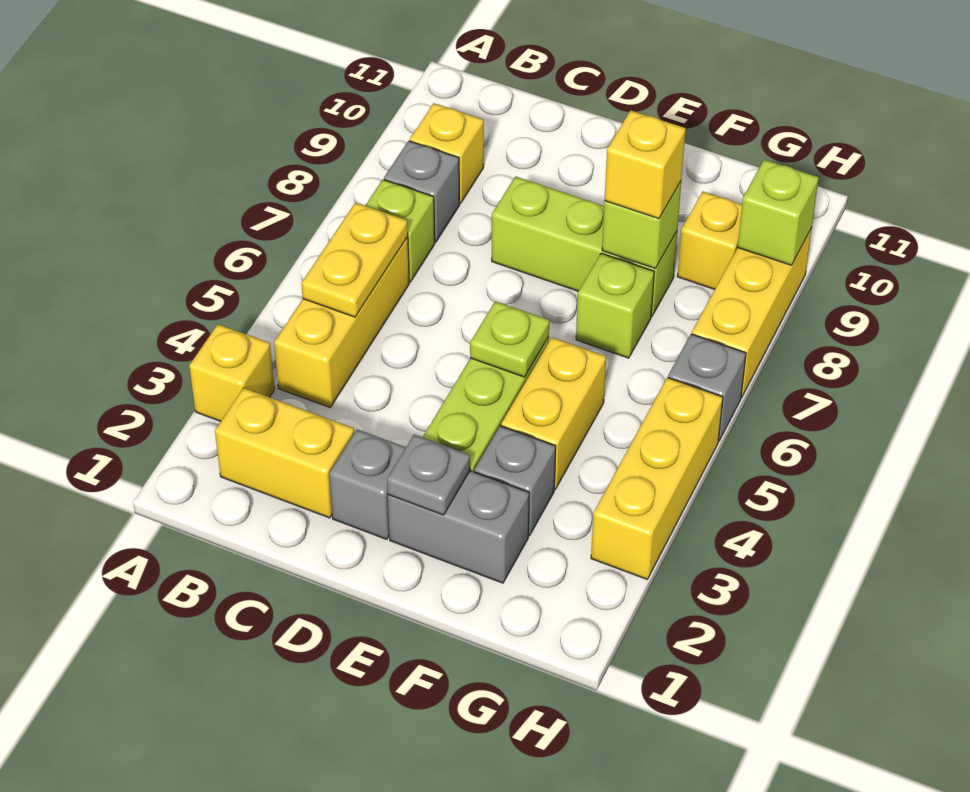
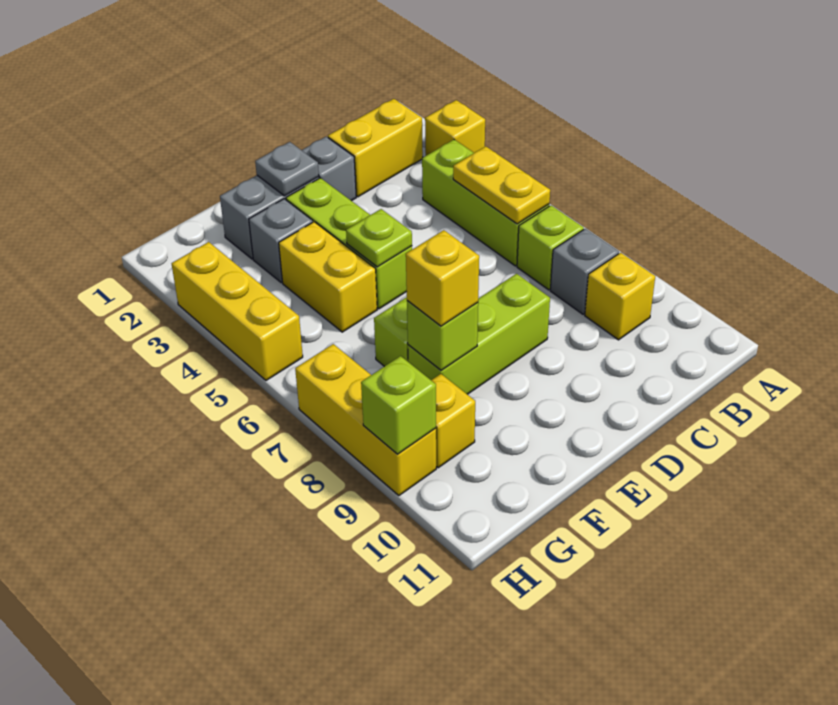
yellow brick B4:B6 level 1 -> lime brick B4:B6 level 1
grey brick H6 level 1 -> none

